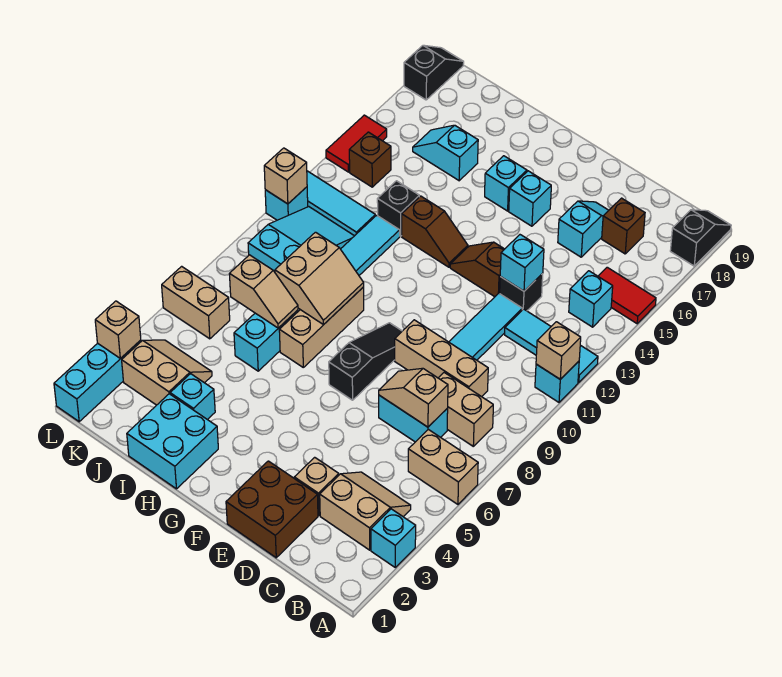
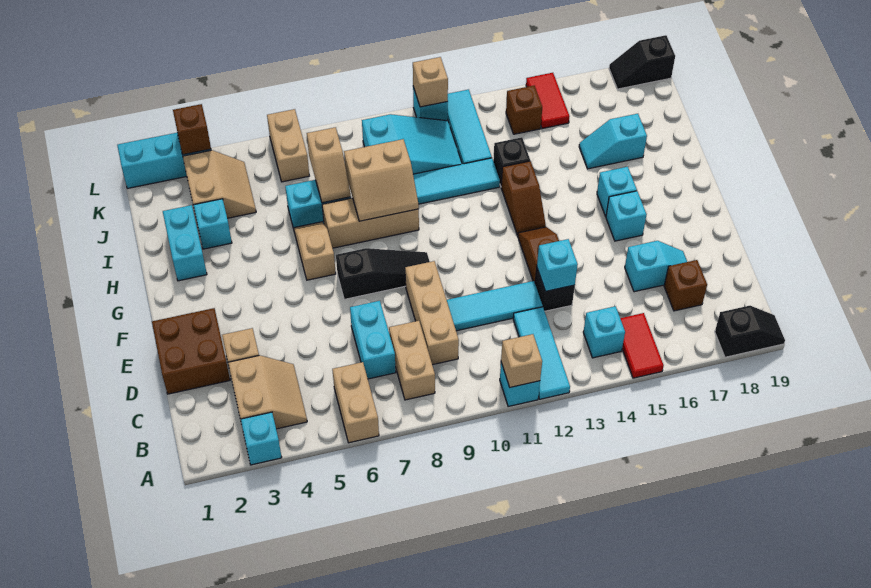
tan slope C7:D7 level 2 top C -> tan slope G6:H6 level 1 top G
cyan brick H1:I2 level 1 -> cyan brick H2:I2 level 1
cyan slope I16:J16 level 1 top I -> cyan slope I16:I17 level 1 top 17
tan brick L3 level 2 -> brown brick L3 level 2
red tile L14:L15 level 1 -> red tile K15:L15 level 1
black slope L18:L19 level 1 top 18 -> black slope L18:L19 level 1 top 19

